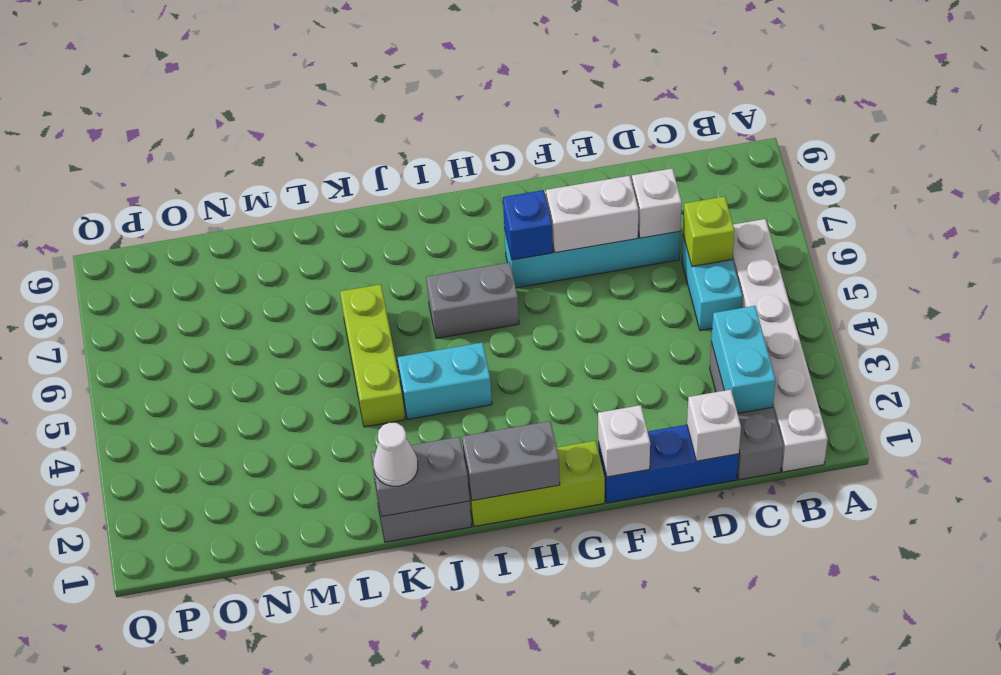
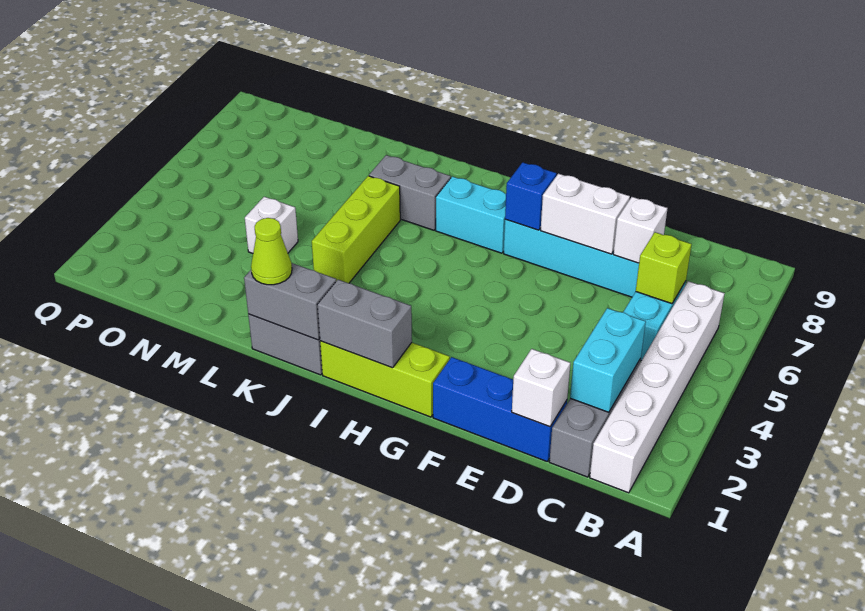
white brick F1 level 2 -> white brick M4 level 1
grey brick H6:I6 level 1 -> grey brick J7:K7 level 1
cyan brick I4:J4 level 1 -> cyan brick H7:I7 level 1
white cone K1 level 3 -> lime cone K1 level 3

